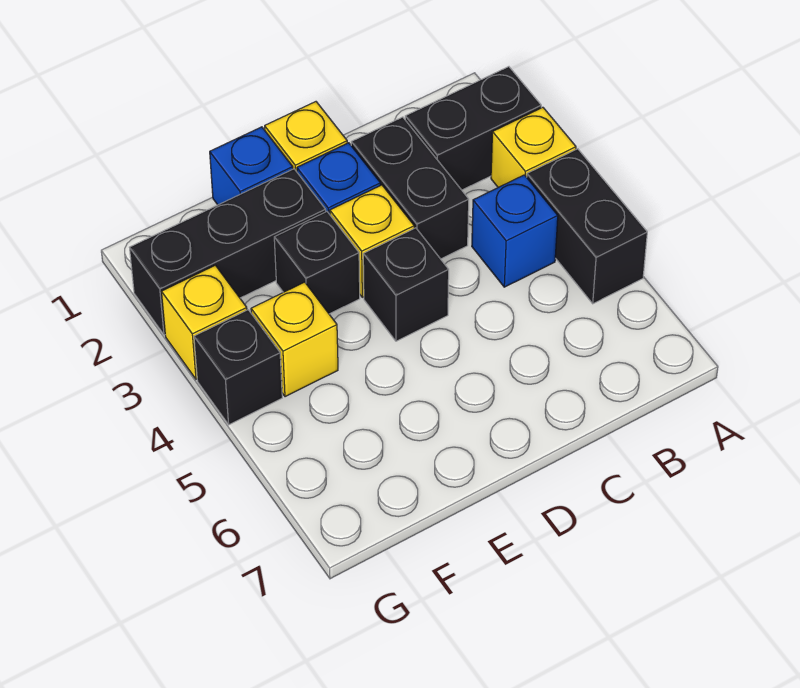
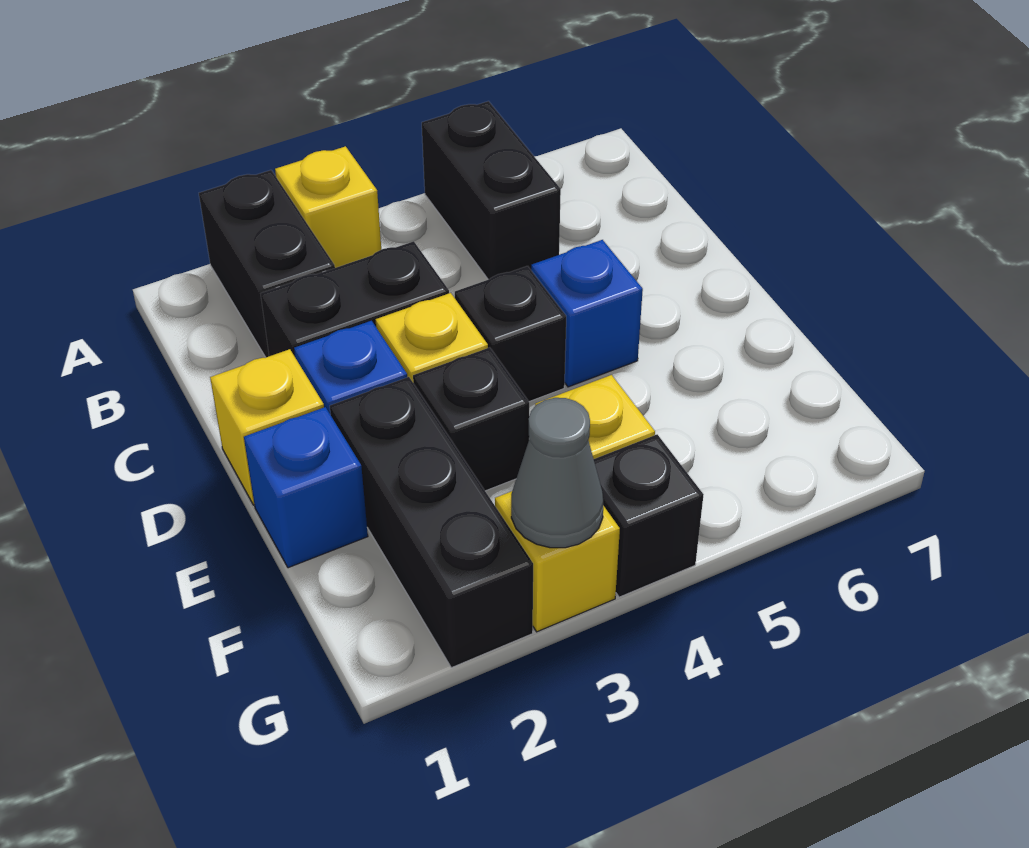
black brick A4:A5 level 1 -> black brick A5:B5 level 1
blue brick B4 level 1 -> blue brick D5 level 1
none -> grey cone G3 level 2

